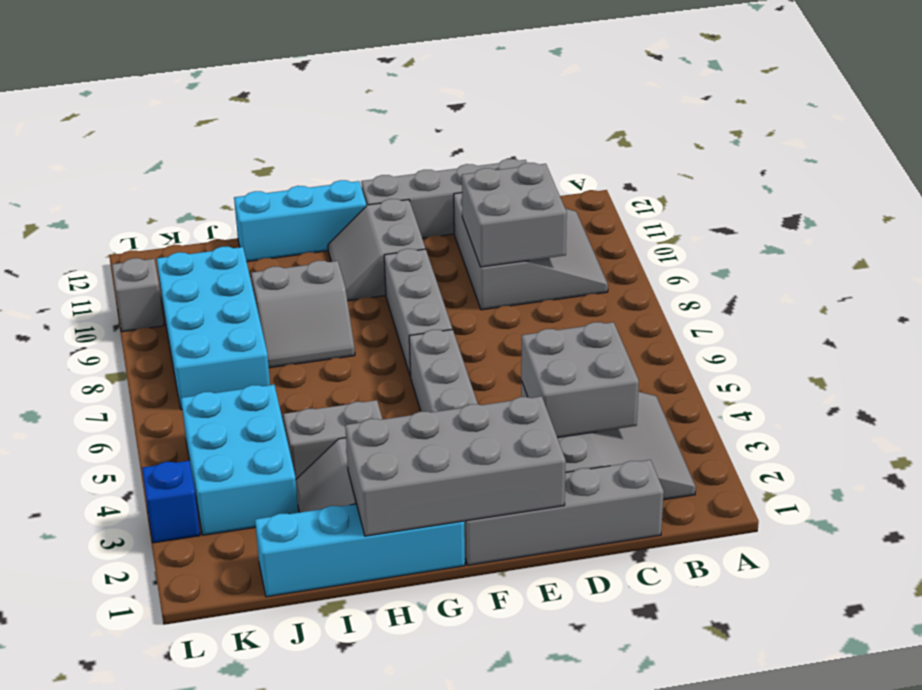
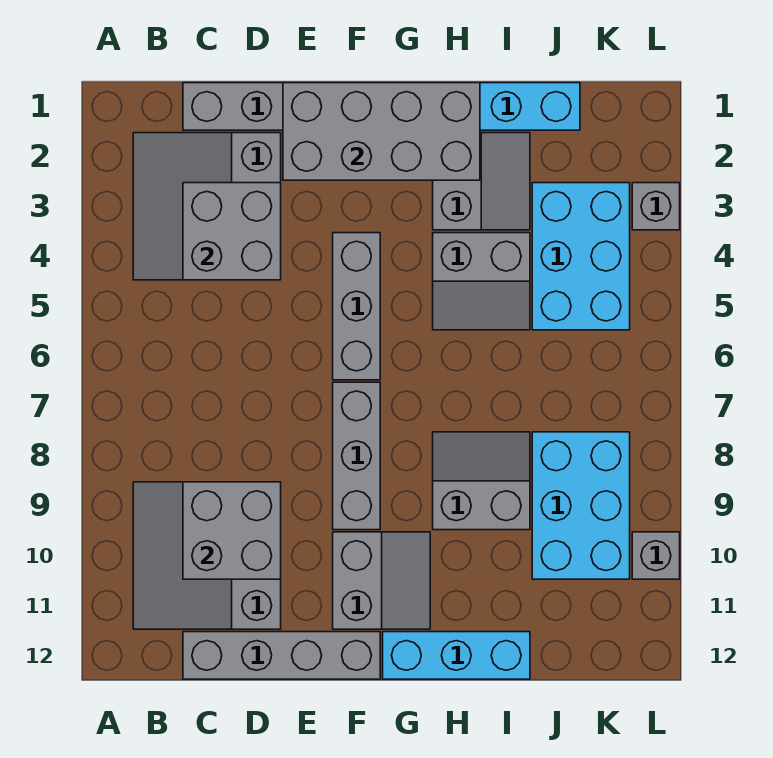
cyan brick J7:K10 level 1 -> cyan brick J8:K10 level 1
blue brick L3 level 1 -> grey brick L3 level 1

